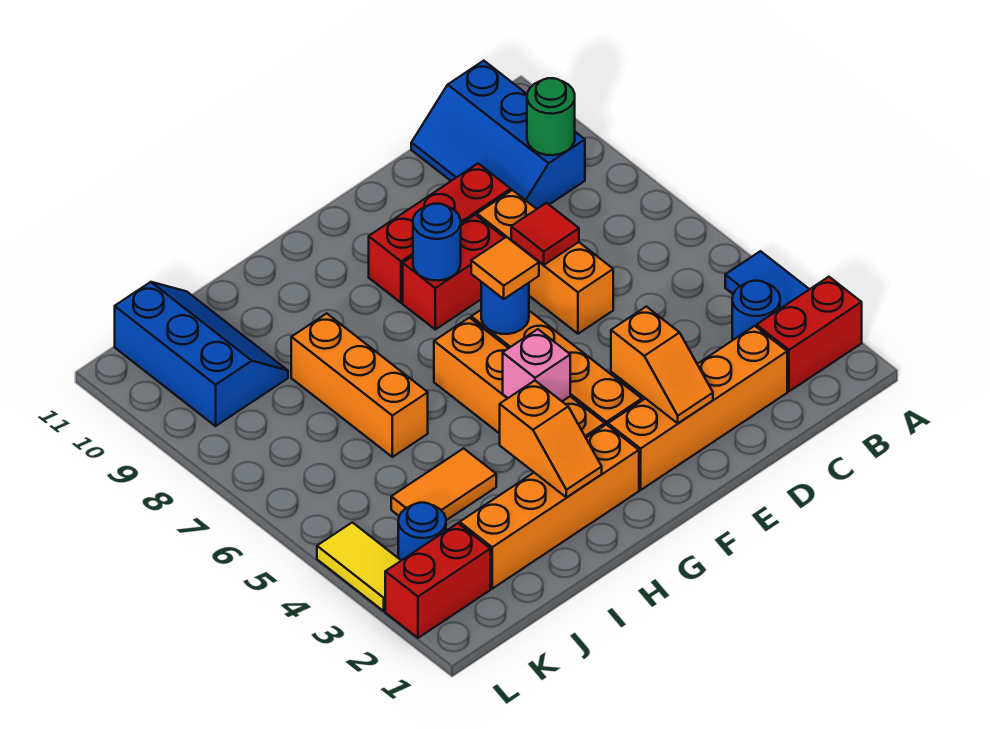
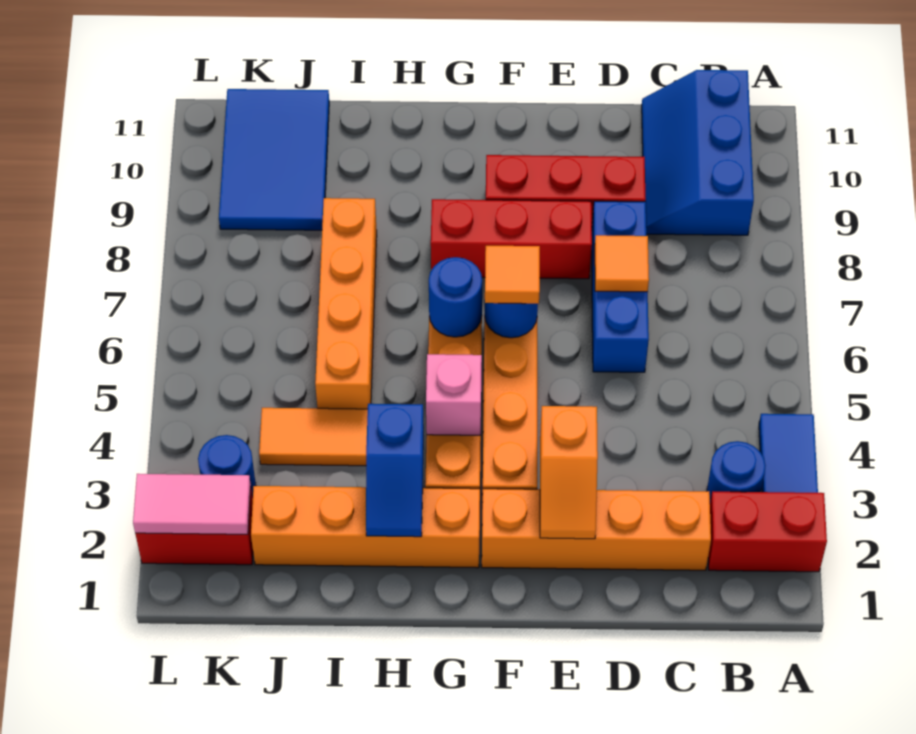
green round brick B9 level 2 -> none
orange brick D6:D8 level 1 -> blue brick D6:D8 level 1
red tile D7 level 2 -> orange tile D7 level 2
red brick E8:F8 level 1 -> red brick E8:G8 level 1
blue round brick F8 level 2 -> blue round brick G6 level 2
orange slope H2:H3 level 2 top 3 -> blue slope H2:H3 level 2 top 3
orange brick I6:I8 level 1 -> orange brick I5:I8 level 1
blue slope J9:K11 level 1 top K -> blue tile J9:K11 level 1
none -> pink tile K2:L2 level 2
yellow tile L3:L4 level 1 -> none

